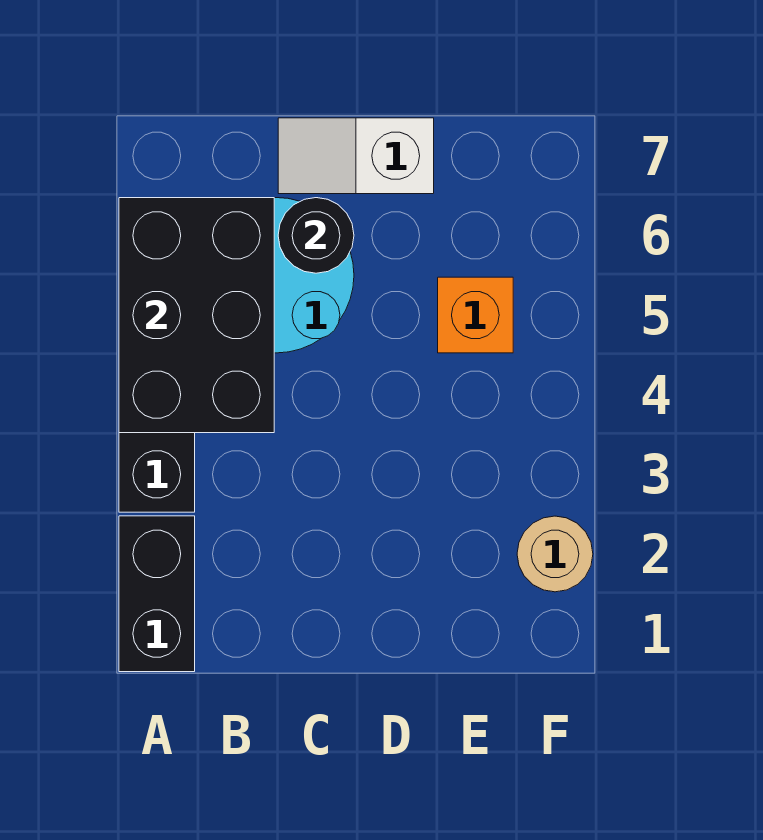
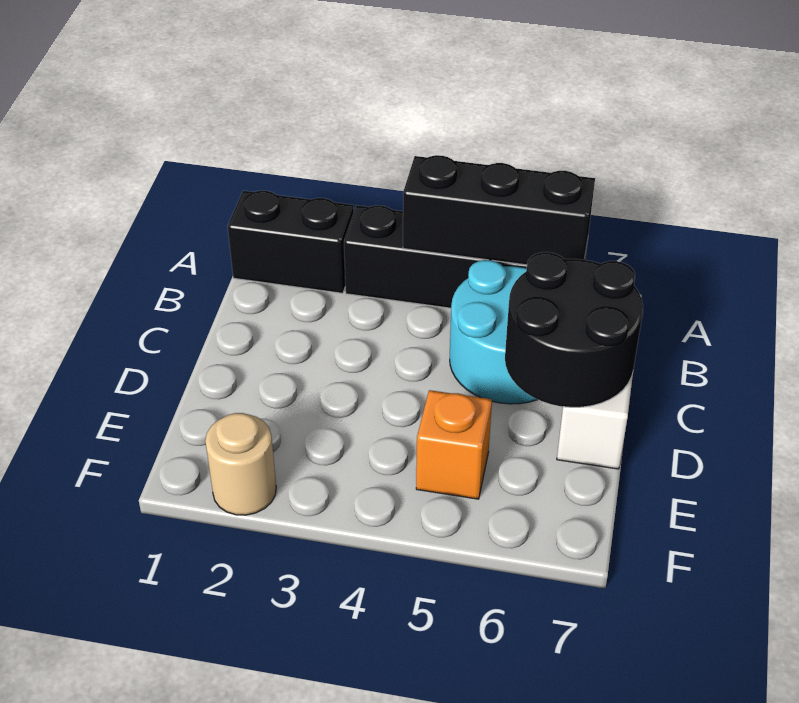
black brick A4:B6 level 2 -> black brick A4:A6 level 2
black round brick C6 level 2 -> black round brick C6:D7 level 2

